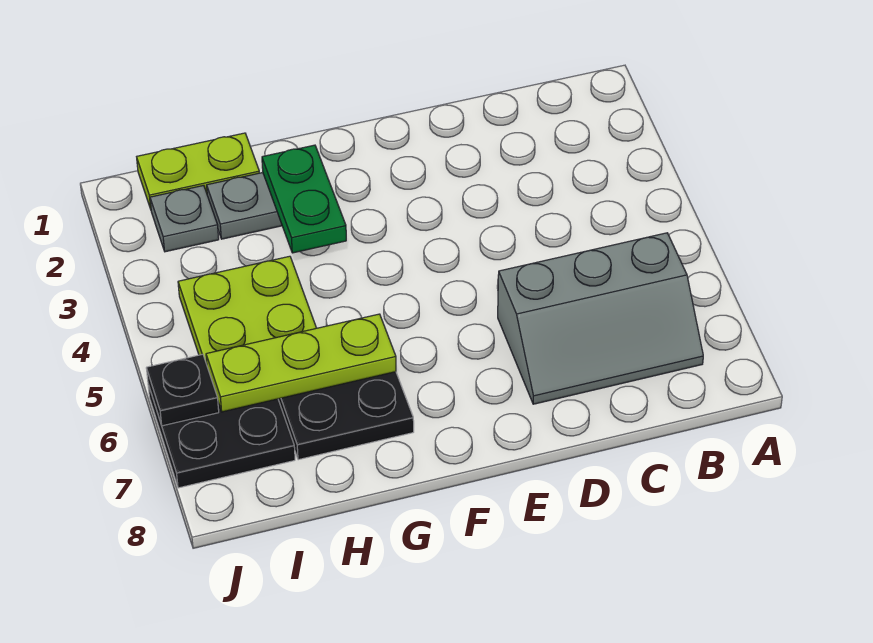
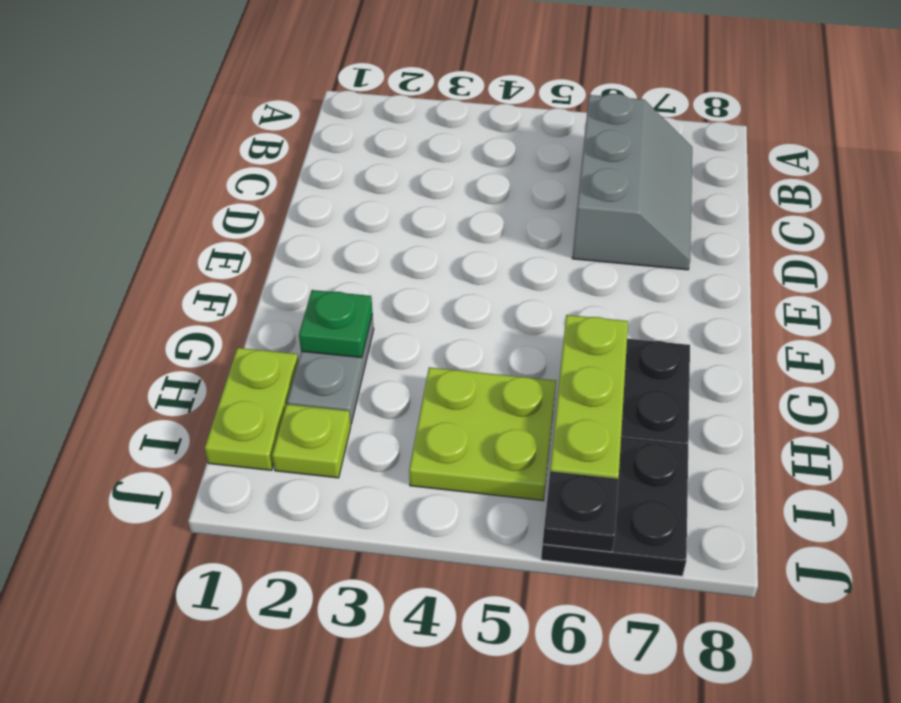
green plate G2:G3 level 2 -> green plate G2 level 2
grey plate I2 level 1 -> lime plate I2 level 1

